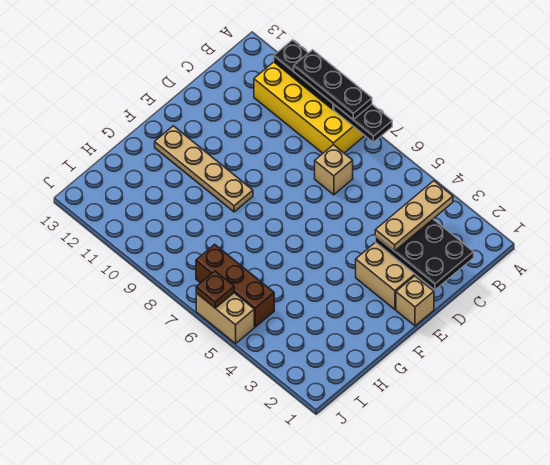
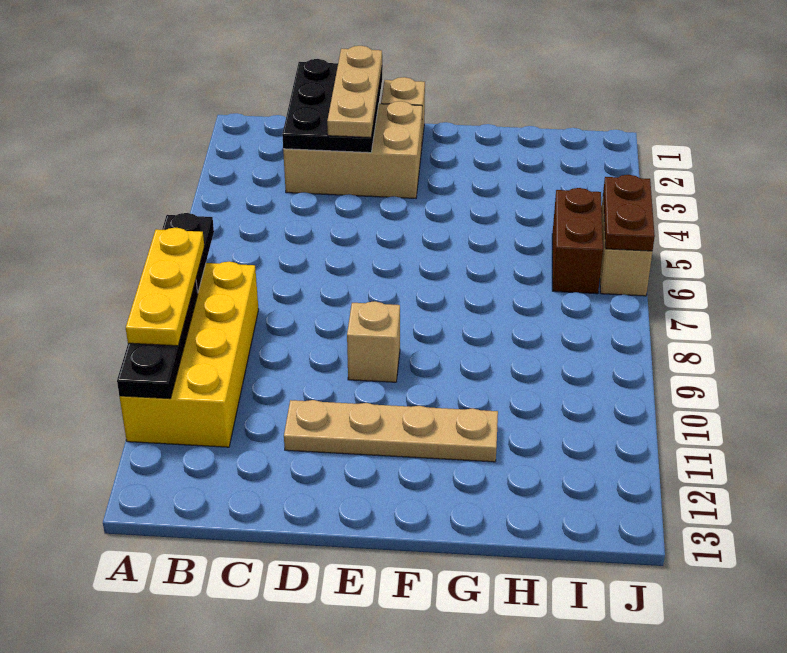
black plate A8:A10 level 3 -> yellow plate A8:A10 level 3
tan plate B3:D3 level 3 -> tan plate D1:D3 level 3
tan brick C7 level 1 -> tan brick E9 level 1
tan plate F9:F12 level 1 -> tan plate D11:G11 level 1
brown brick I5:I7 level 1 -> brown brick I5:I6 level 1
brown plate J6 level 2 -> brown plate J5:J6 level 2

